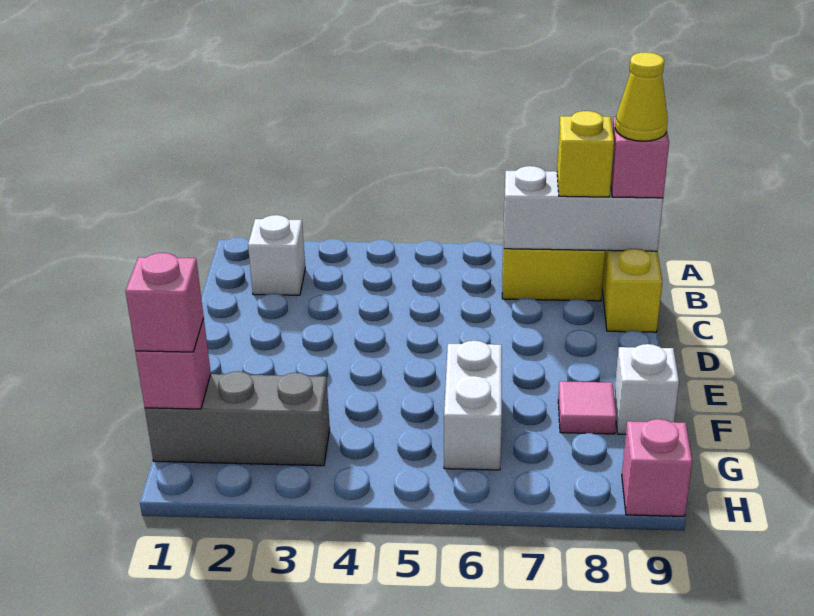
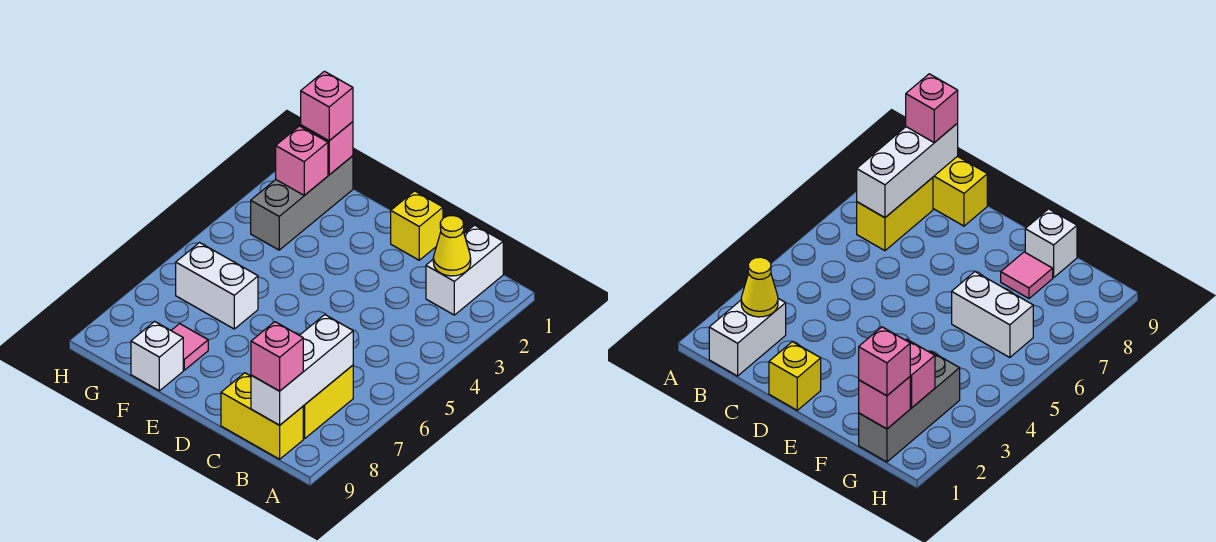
white brick B2 level 1 -> white brick B1:B2 level 1
yellow brick B8 level 3 -> yellow brick D1 level 1
yellow cone B9 level 4 -> yellow cone B2 level 2
pink brick H9 level 1 -> pink brick G2 level 2

